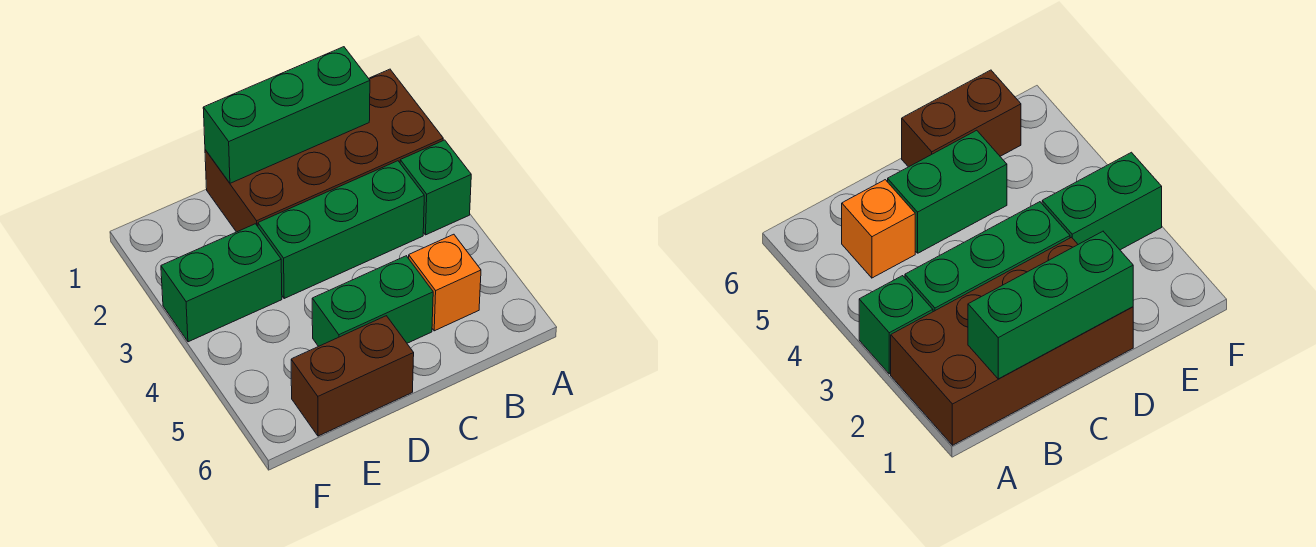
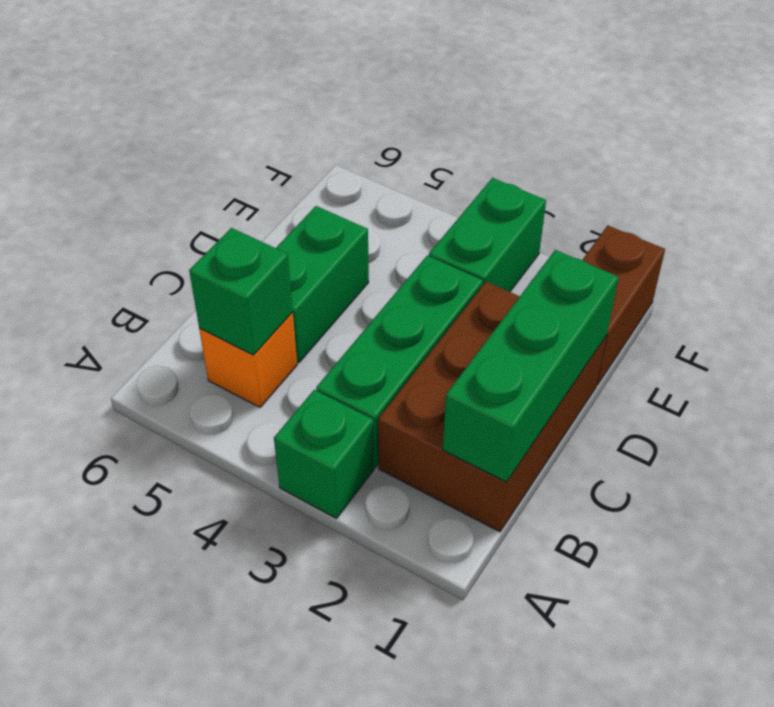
brown brick A1:D2 level 1 -> brown brick B1:D2 level 1
none -> green brick B5 level 2
brown brick D6:E6 level 1 -> brown brick E1:F1 level 1

